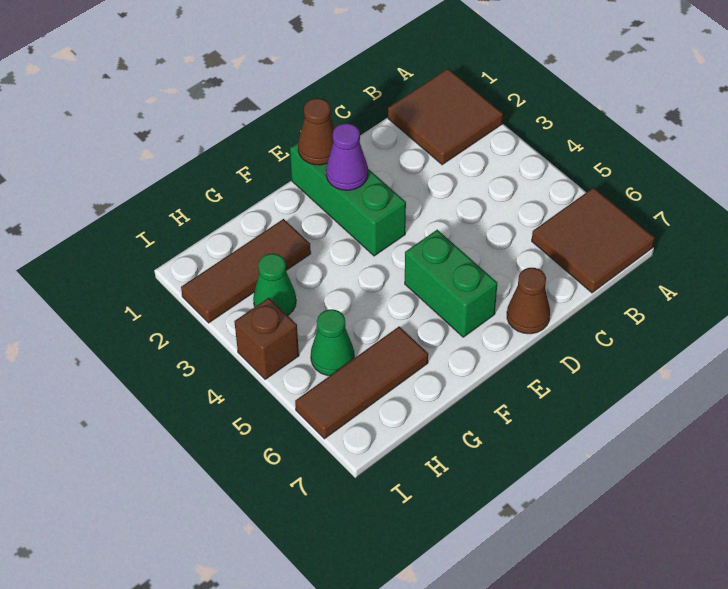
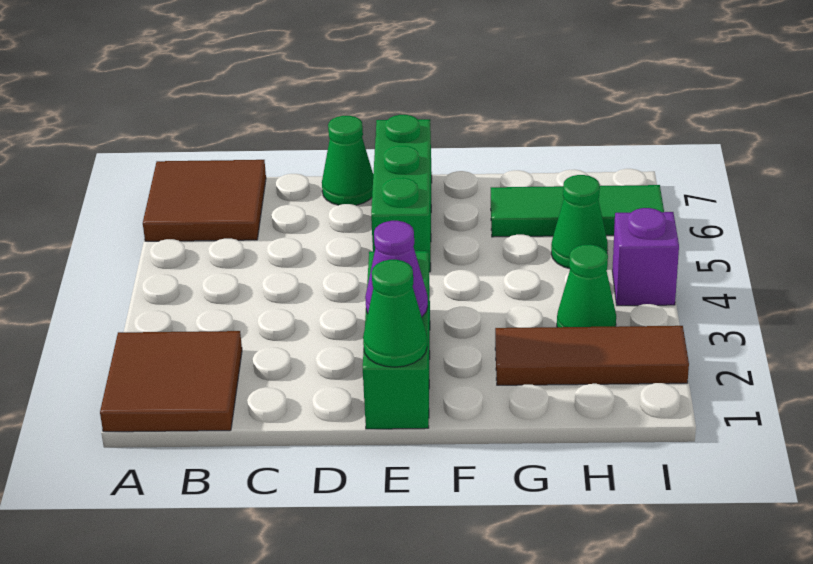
brown cone D7 level 1 -> green cone D7 level 1
brown cone E1 level 2 -> green cone E1 level 2
green brick E5:E6 level 1 -> green brick E5:E7 level 1
brown tile G6:I6 level 1 -> green tile G6:I6 level 1
brown brick I4 level 1 -> purple brick I4 level 1

